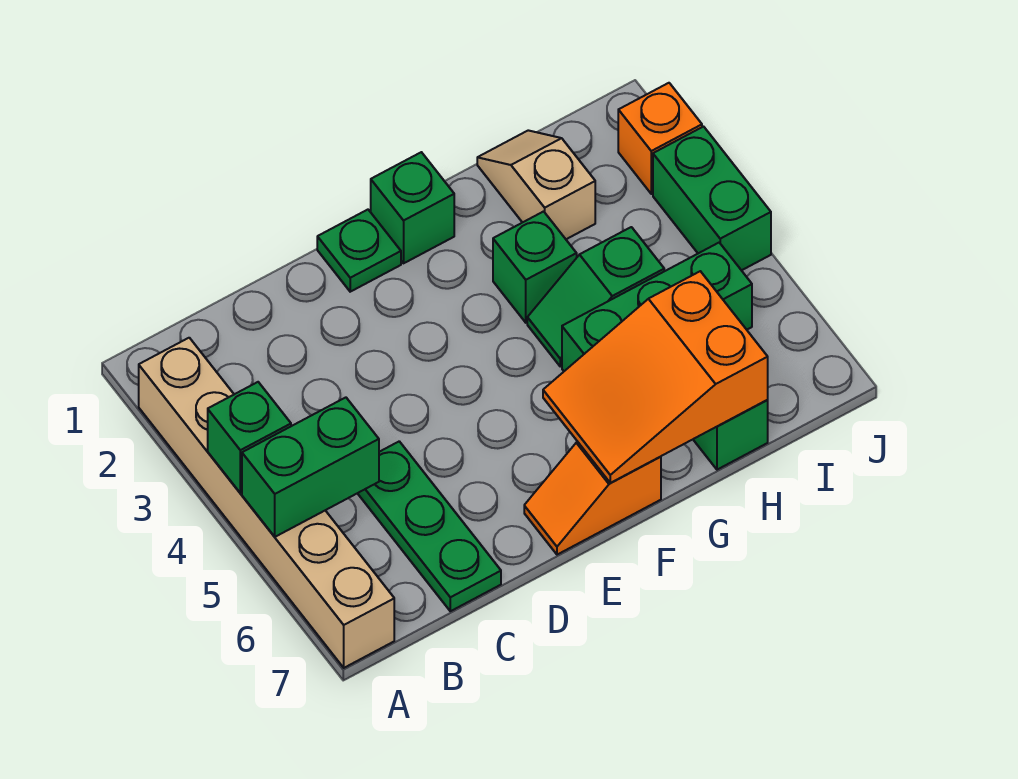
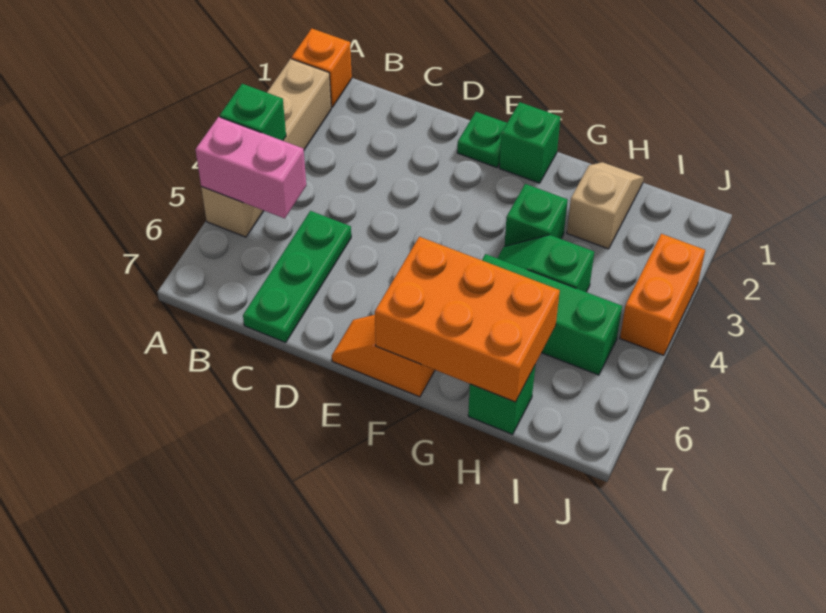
tan brick A2:A7 level 1 -> tan brick A2:A5 level 1
green brick A5:B5 level 2 -> pink brick A5:B5 level 2
orange slope F6:H7 level 2 top H -> orange brick F6:H7 level 2
orange brick J2 level 1 -> orange brick A1 level 1
green brick J3:J4 level 1 -> orange brick J3:J4 level 1

